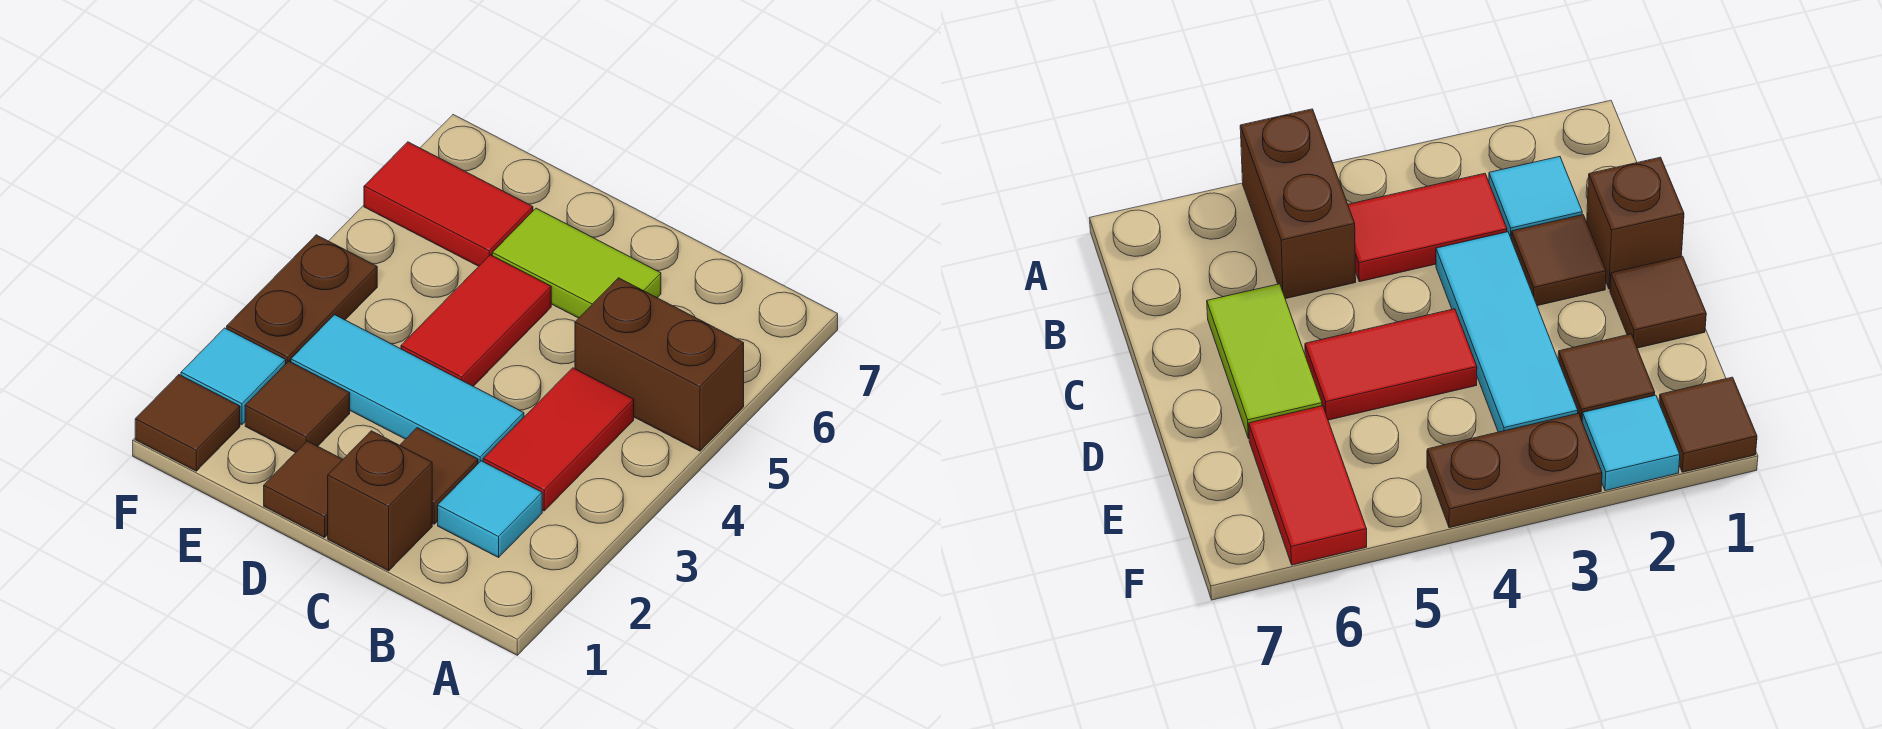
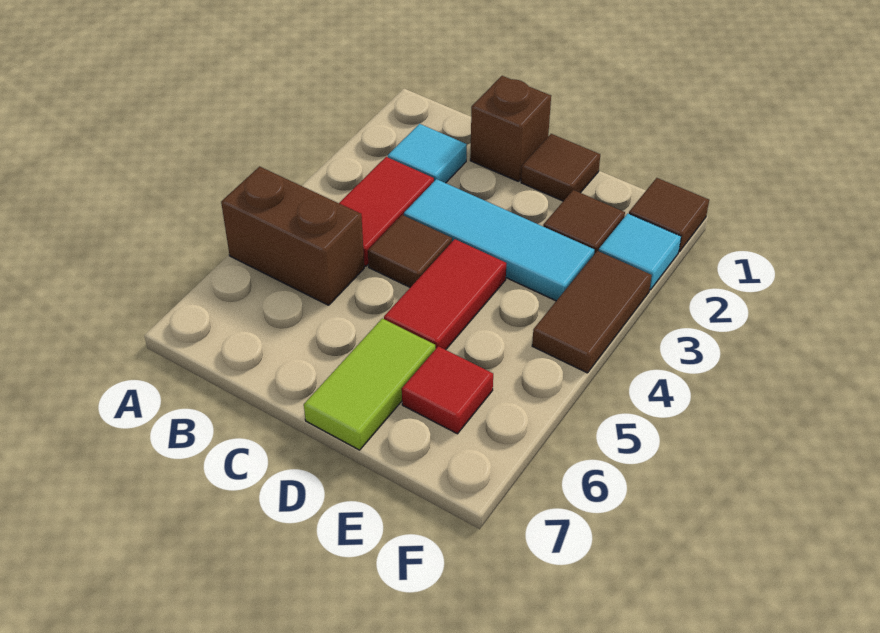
brown tile C2 level 1 -> brown tile C4 level 1
lime tile C6:D6 level 1 -> lime tile D6:D7 level 1
red tile E6:F6 level 1 -> red tile E6 level 1
brown plate F3:F4 level 1 -> brown tile F3:F4 level 1

